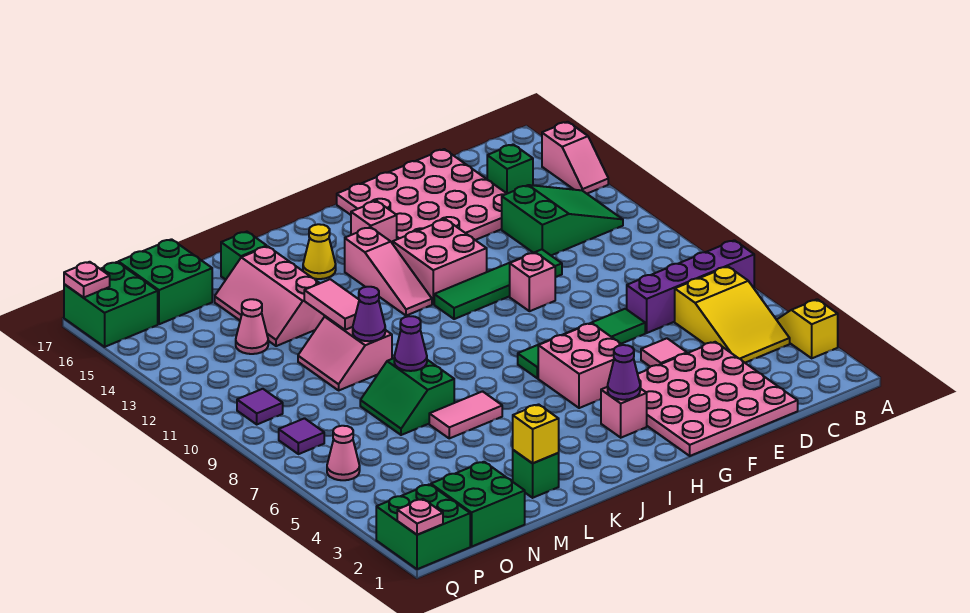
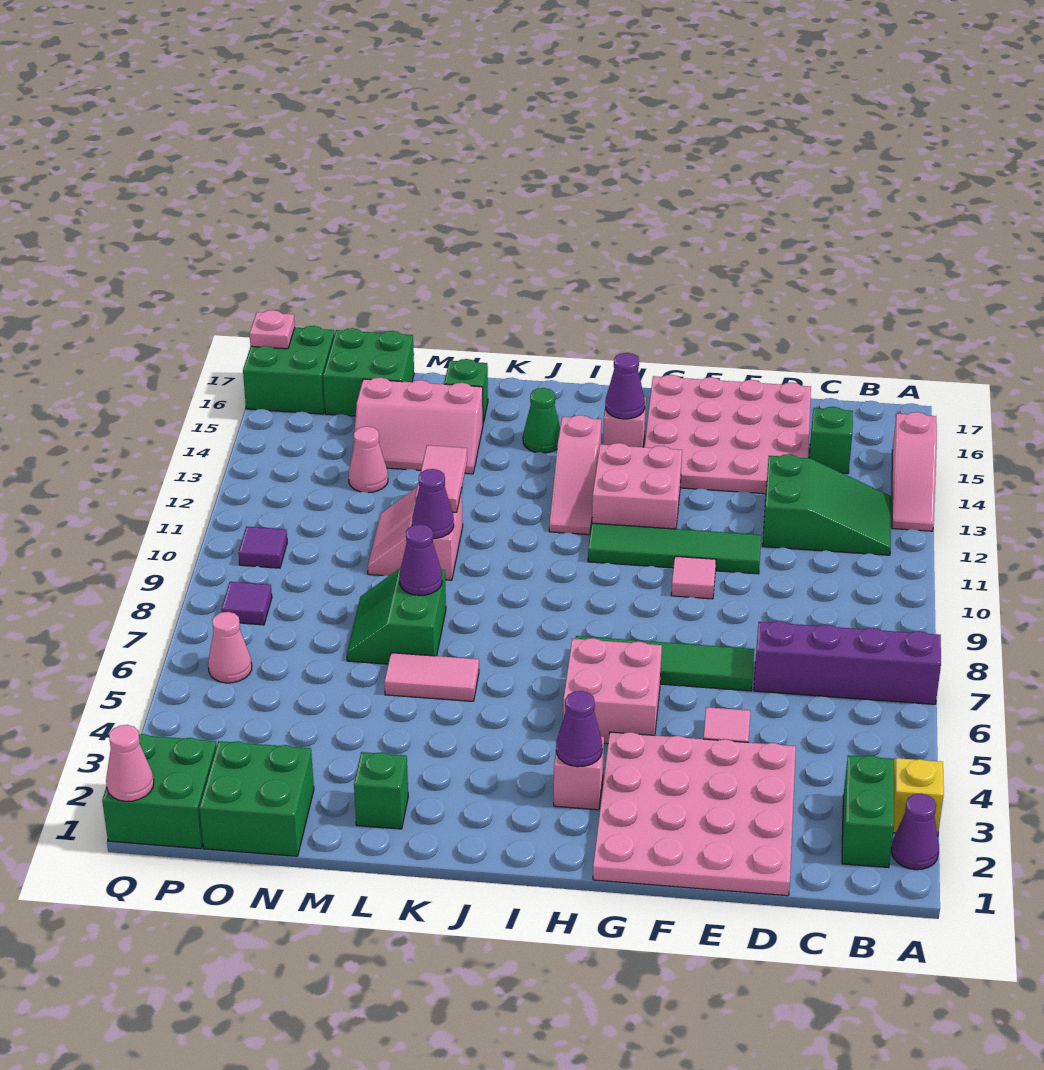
none -> purple cone A2 level 1
pink slope A14:A15 level 1 top 15 -> pink slope A13:A15 level 1 top 15
none -> green brick B2:B3 level 1
yellow slope B4:C6 level 1 top 6 -> none
pink brick F10 level 1 -> pink tile F10 level 1
none -> purple cone H15 level 2
yellow cone J15 level 1 -> green cone J15 level 1
yellow brick L2 level 2 -> none
pink slope L13:M15 level 1 top L -> pink slope L14:N15 level 1 top 15
pink plate Q1 level 2 -> pink cone Q1 level 2

